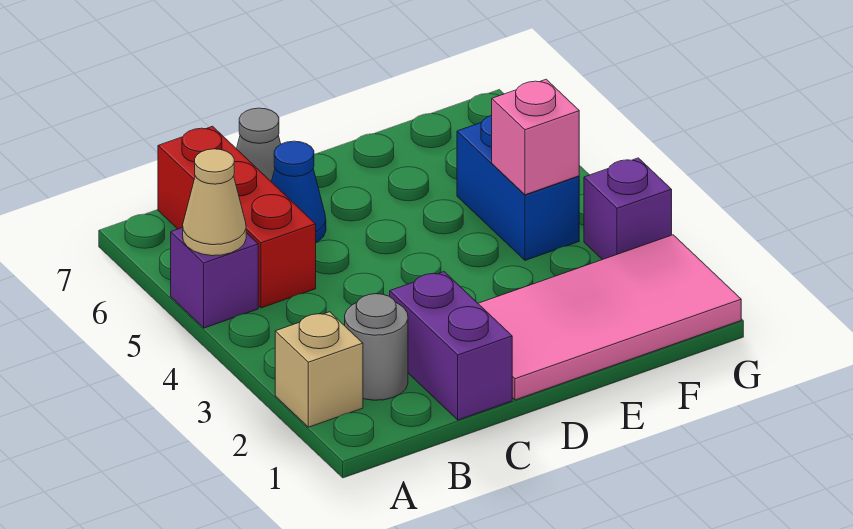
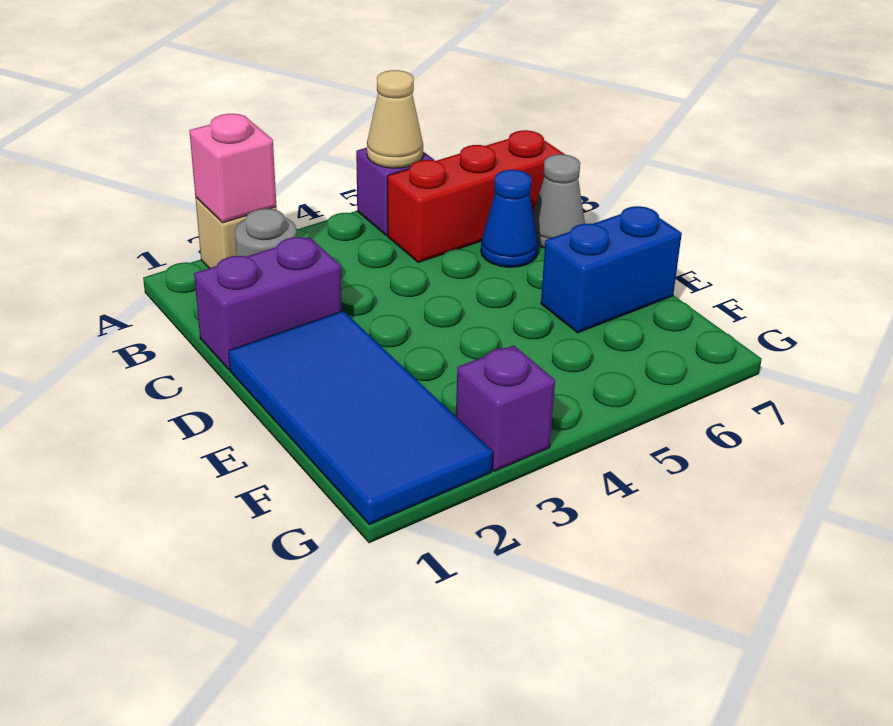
pink tile D1:G2 level 1 -> blue tile D1:G2 level 1
blue brick F4:F5 level 1 -> blue brick E6:E7 level 1
pink brick F4 level 2 -> pink brick A2 level 2

